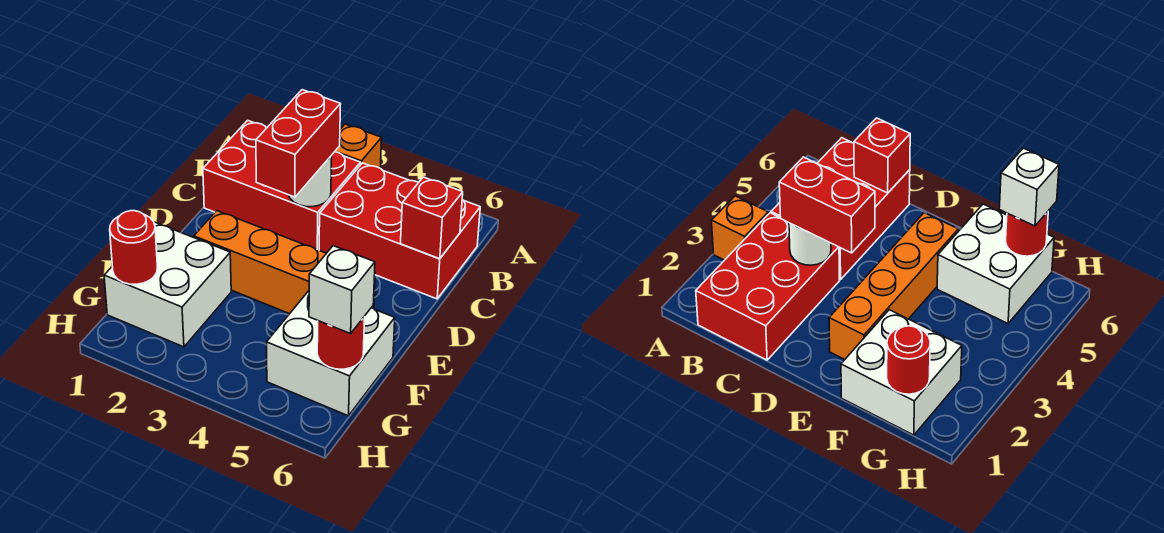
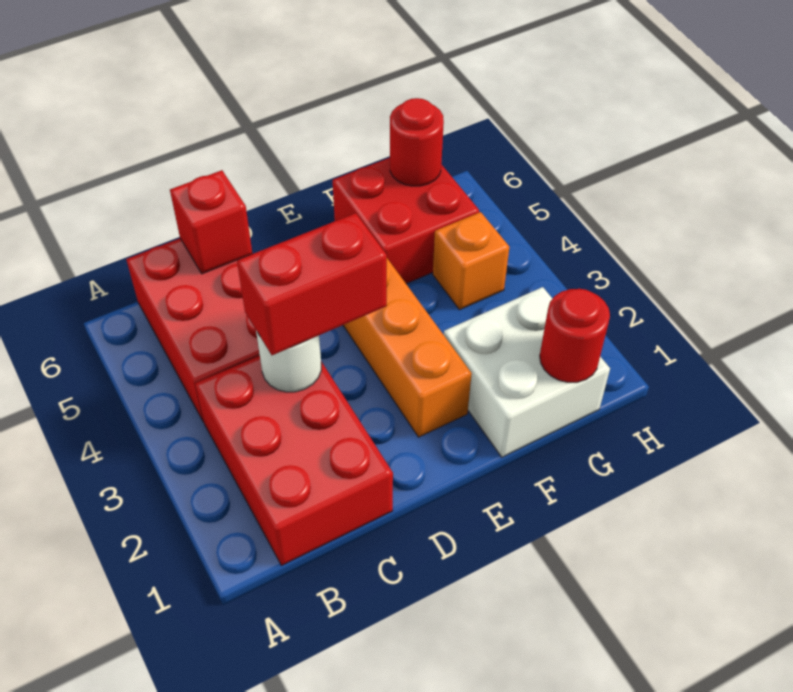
orange brick A3 level 1 -> orange brick G4 level 1
white brick F5:G6 level 1 -> red brick F5:G6 level 1
white brick G6 level 3 -> none

